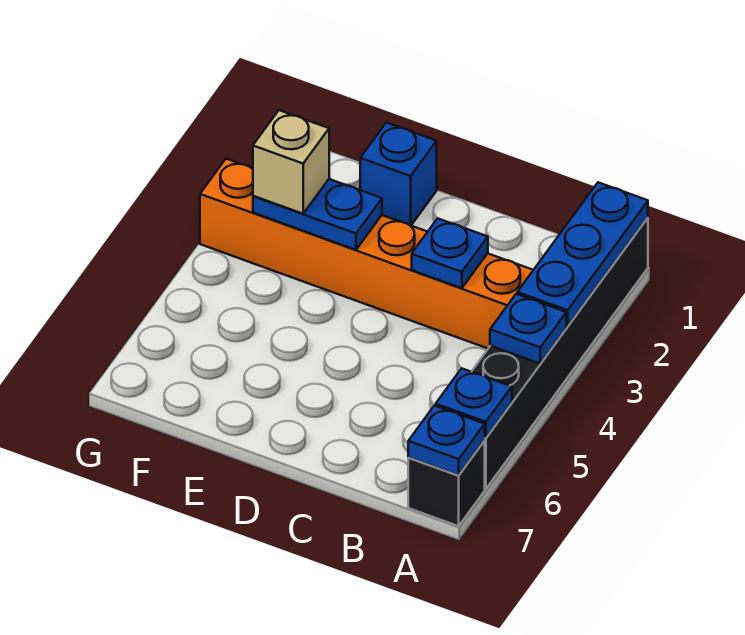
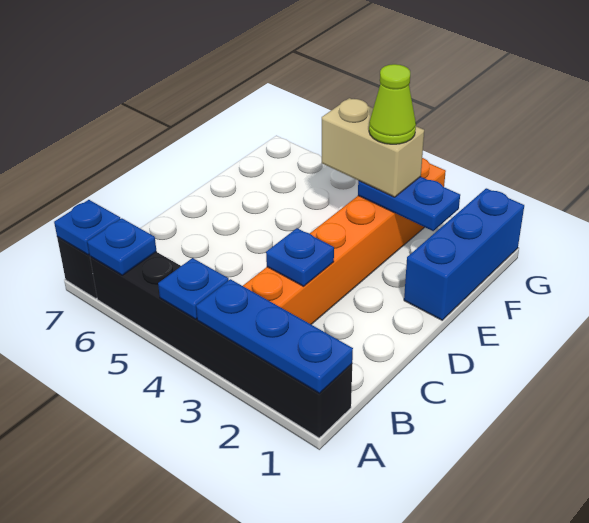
blue brick E1 level 1 -> blue brick E1:G1 level 1
blue plate E3:F3 level 2 -> blue plate F2:F3 level 2
tan brick F3 level 3 -> tan brick F3:F4 level 3
none -> lime cone F3 level 4

